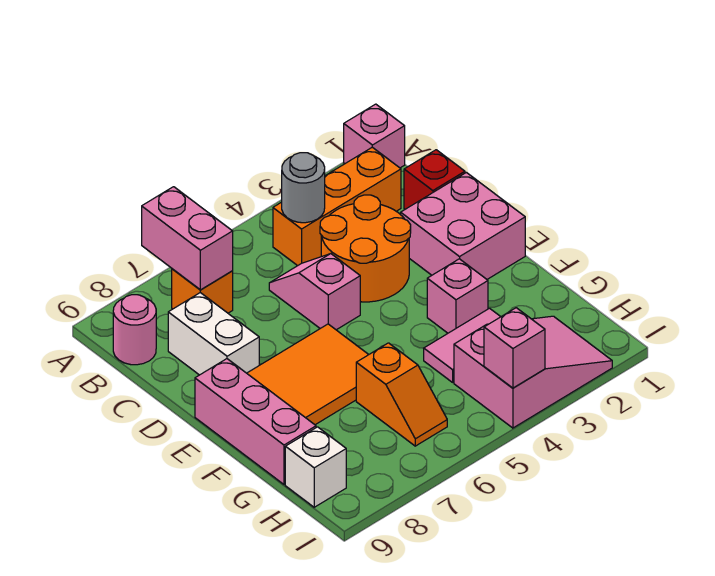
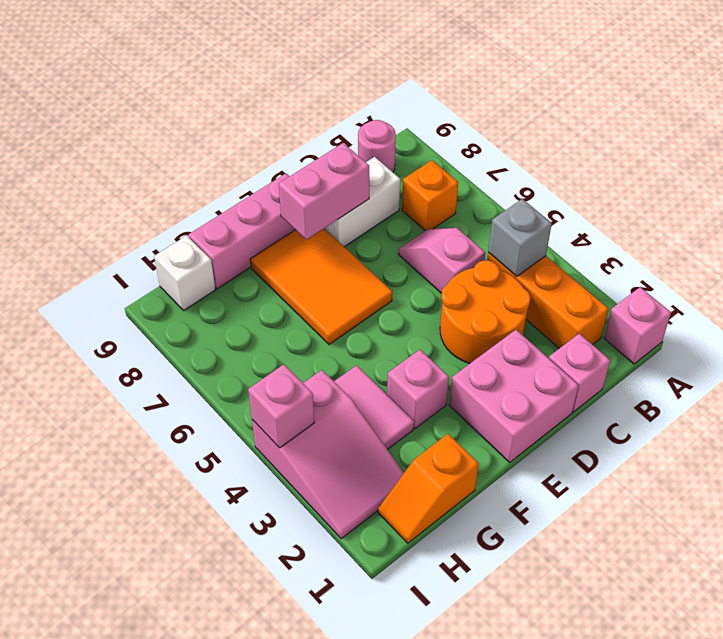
pink brick A7:B7 level 2 -> pink brick D8:E8 level 2
grey round brick B4 level 2 -> grey brick B4 level 2
red brick C1 level 1 -> pink brick C1 level 1
pink slope C5:D5 level 1 top D -> pink slope C5:C6 level 1 top 5
orange slope G6:H6 level 1 top G -> orange slope G1:H1 level 1 top G

